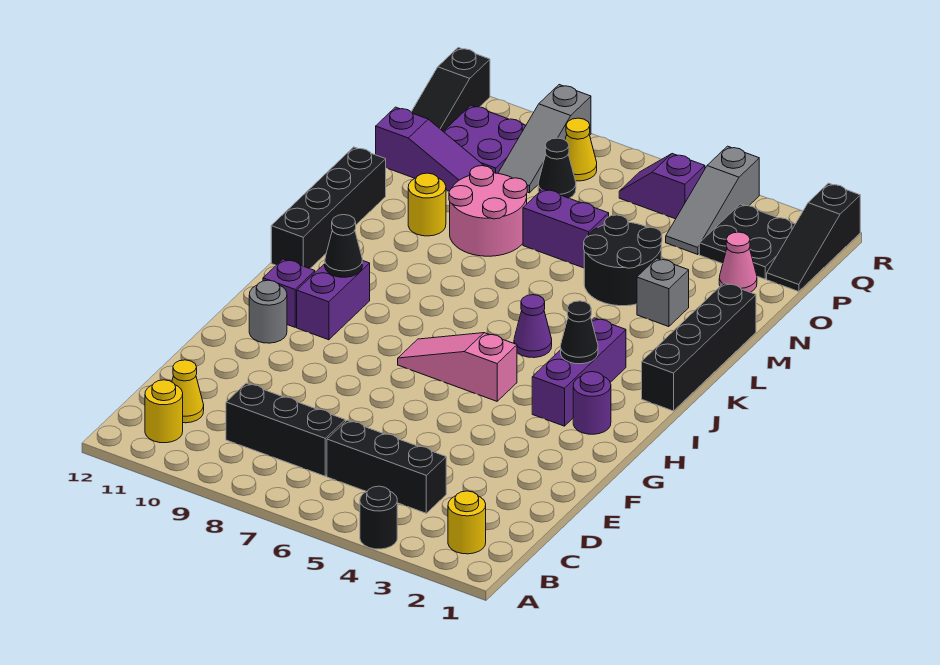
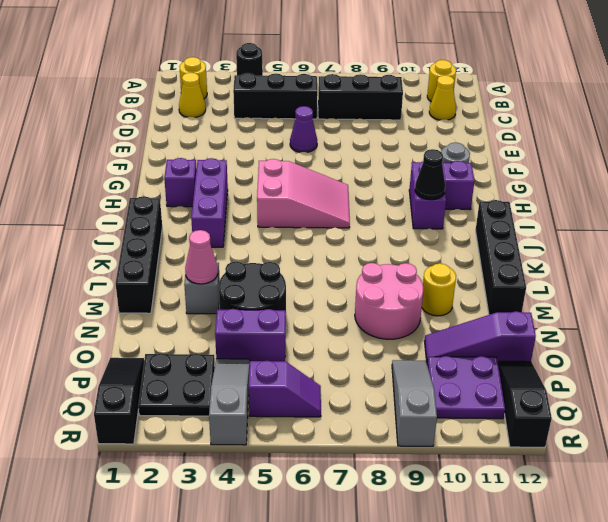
purple round brick H2 level 1 -> purple brick H2 level 1
pink slope H5:H7 level 1 top 5 -> pink slope H5:I7 level 1 top 5
black cone I3 level 2 -> none
purple cone J5 level 1 -> purple cone E6 level 1
purple brick N6:N7 level 1 -> purple brick O4:O5 level 1
pink cone O2 level 1 -> pink cone M3 level 2
black cone P8 level 1 -> none
yellow cone Q8 level 1 -> yellow cone C2 level 1

